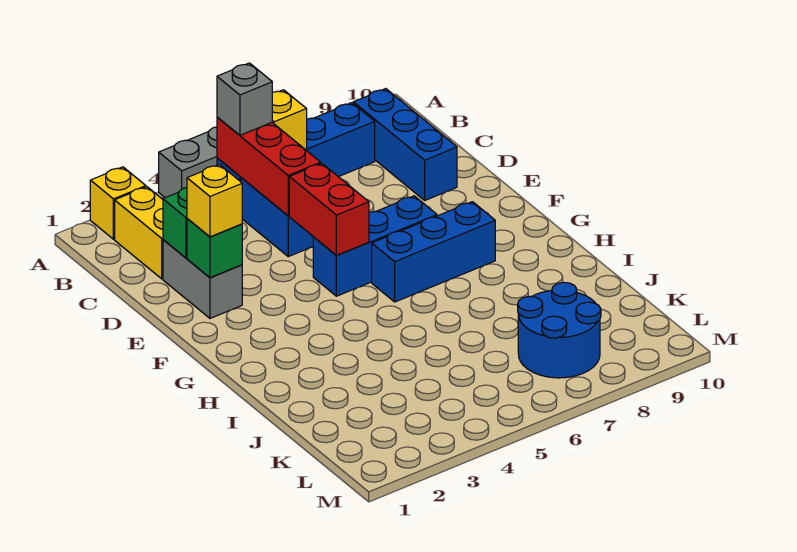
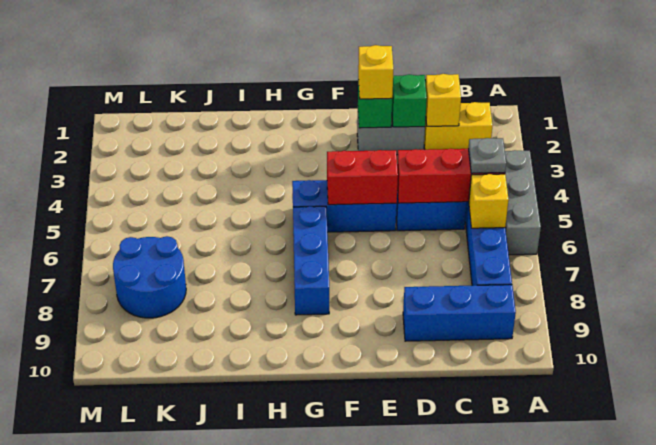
yellow brick A2 level 1 -> yellow brick C2 level 2
grey brick B5 level 3 -> grey plate B5 level 3
blue brick F5:F7 level 1 -> blue brick E5:G5 level 1

